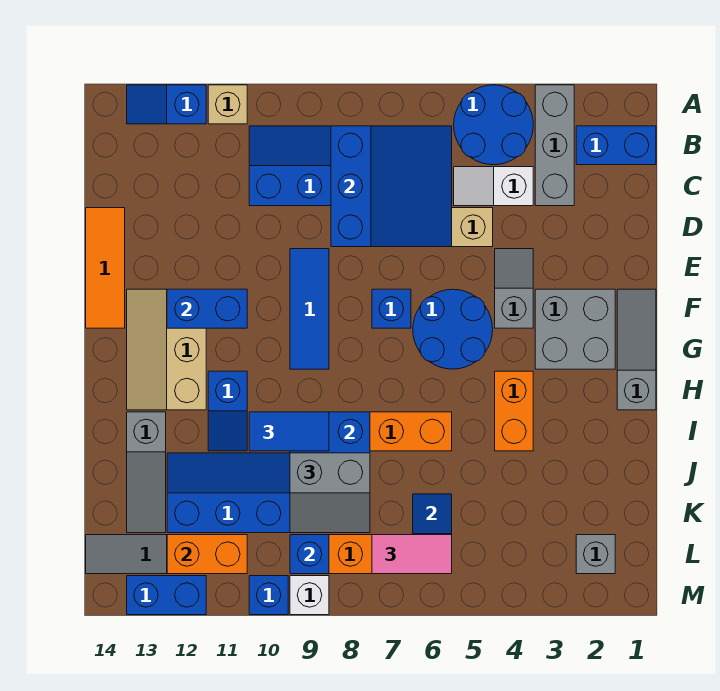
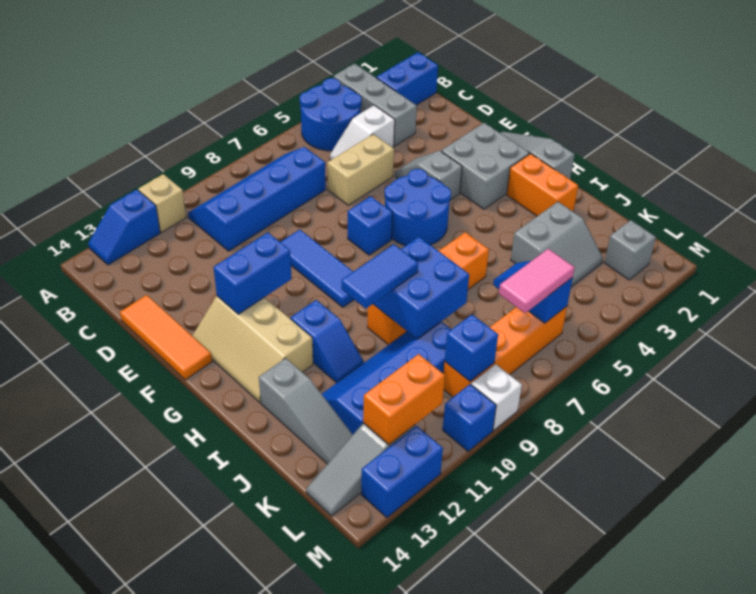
blue slope B6:D8 level 2 top 8 -> none
orange brick H4:I4 level 1 -> orange brick H2:I2 level 1
grey slope J8:K9 level 3 top J -> grey slope J3:K4 level 1 top J

